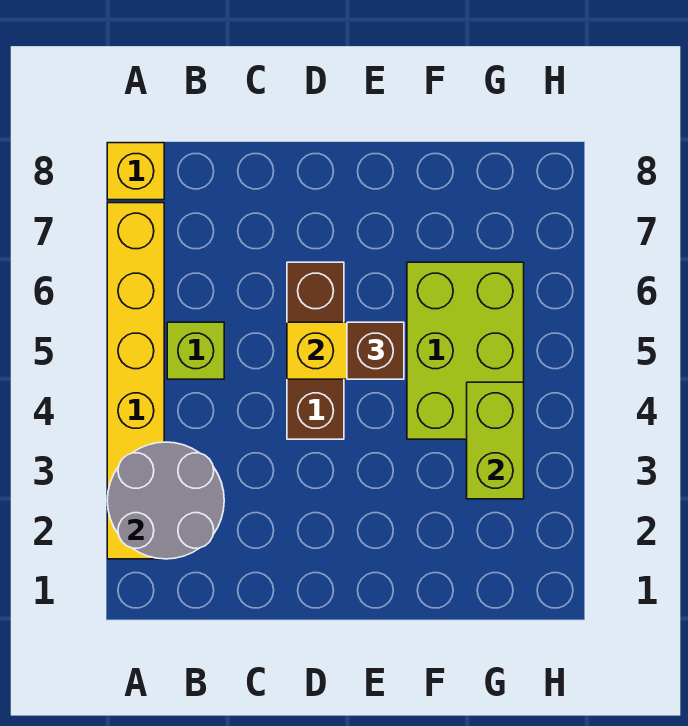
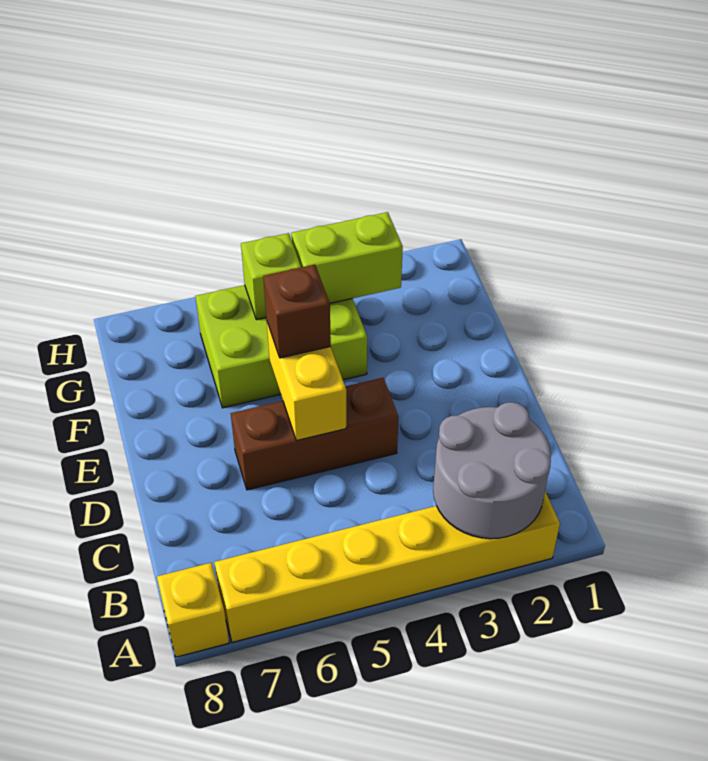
lime brick B5 level 1 -> lime brick G5 level 2

